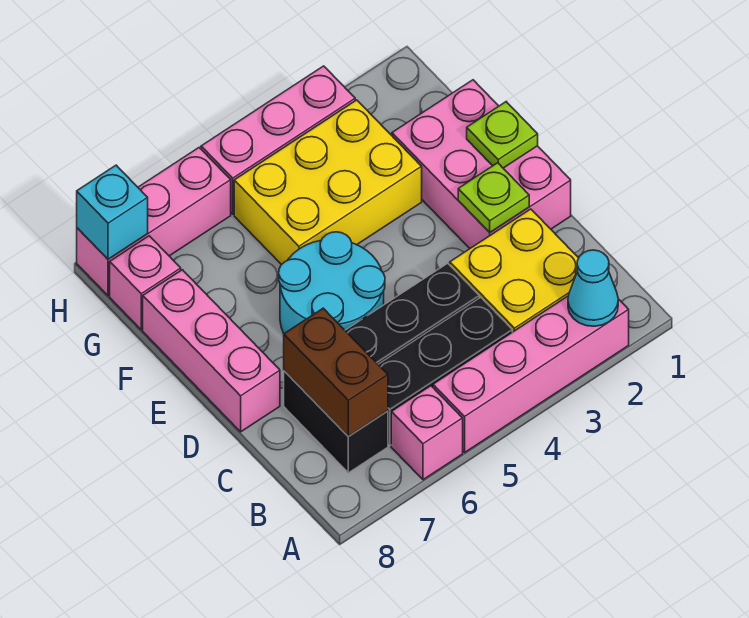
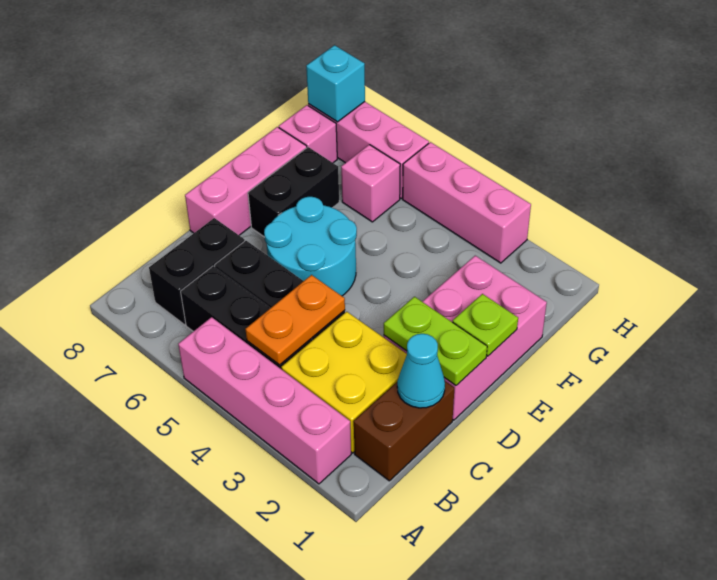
cyan cone A2 level 2 -> cyan cone C1 level 2
pink brick A6 level 1 -> pink brick G6 level 1
none -> orange plate B4:C4 level 2
brown brick B7:C7 level 2 -> brown brick B1:C1 level 1
lime plate D2 level 2 -> lime plate D1:D2 level 2
none -> black brick E7:F7 level 1
yellow brick F3:G5 level 1 -> none

